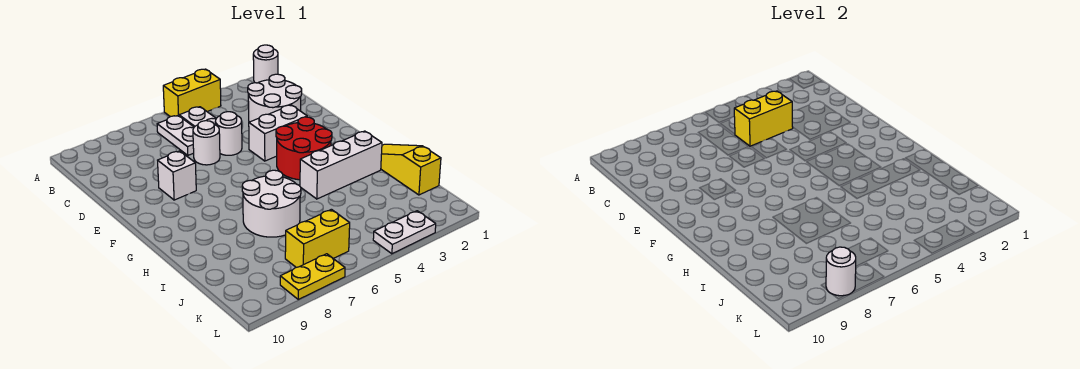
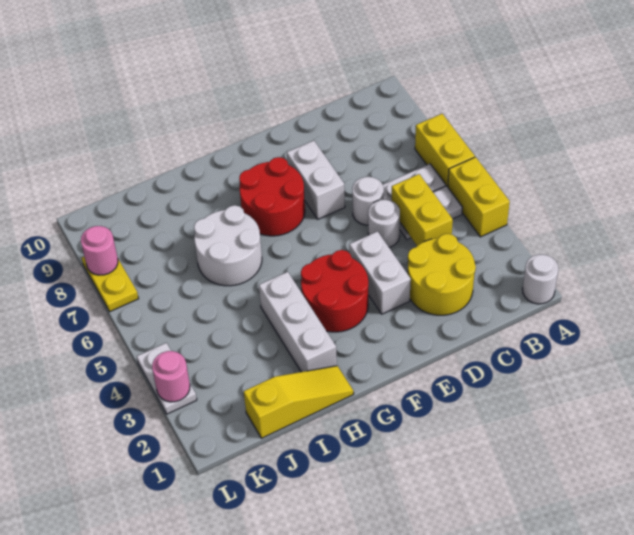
white round brick C2:D3 level 1 -> yellow round brick C2:D3 level 1
white brick E8 level 1 -> white brick E7:E8 level 1
none -> red round brick F7:G8 level 1
yellow brick K6:K7 level 1 -> yellow brick A6:A7 level 1
none -> pink round brick L3 level 2
white round brick L8 level 2 -> pink round brick L8 level 2

